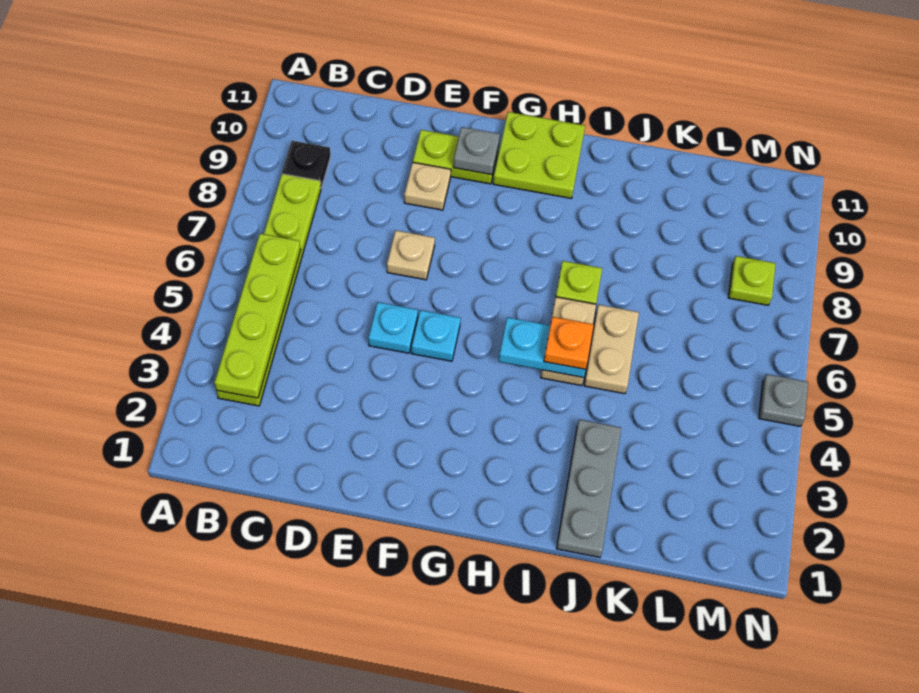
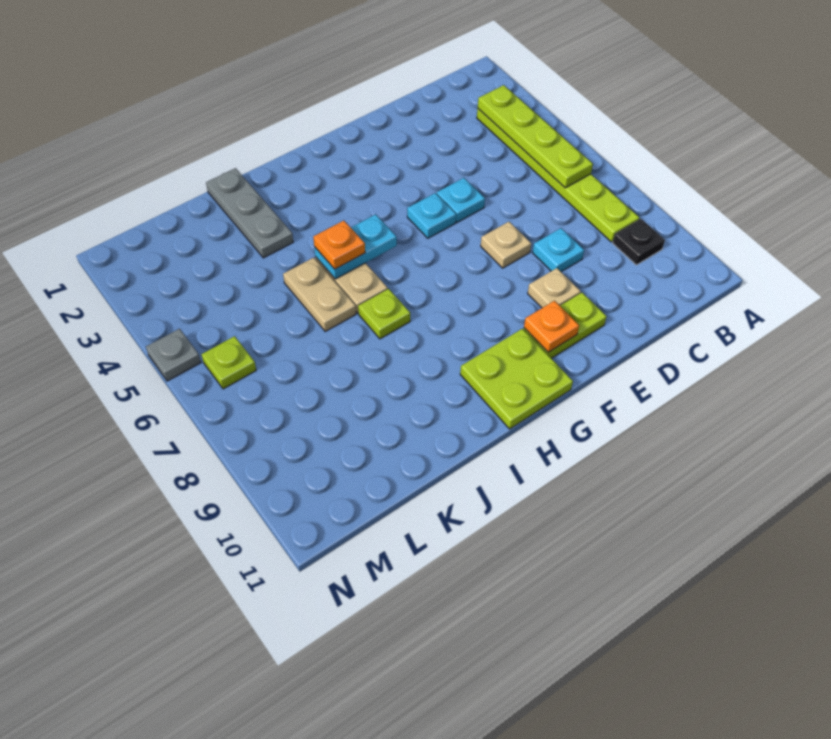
none -> cyan plate D8 level 1
grey plate F10 level 2 -> orange plate F10 level 2
lime plate M8 level 1 -> lime plate M6 level 1

